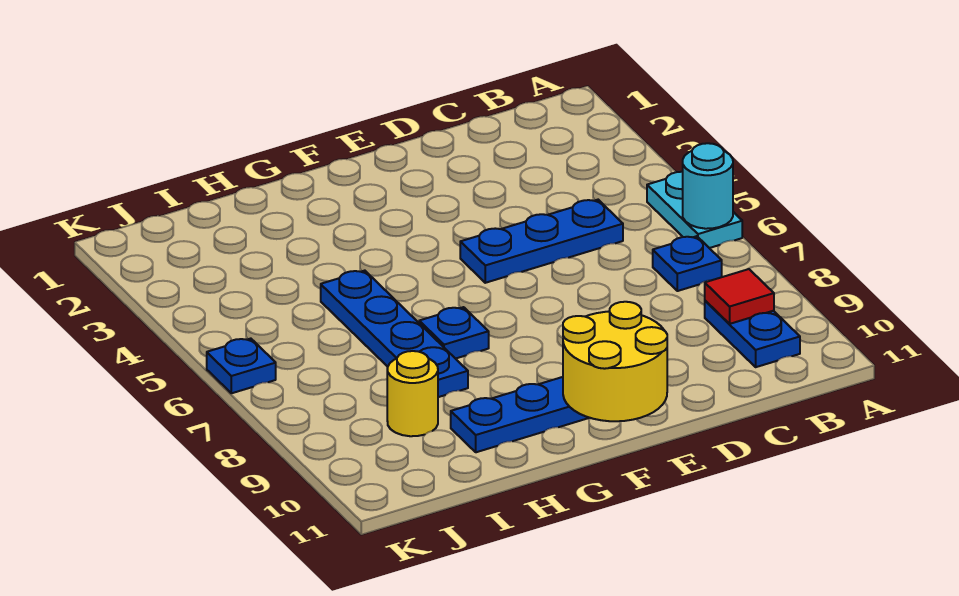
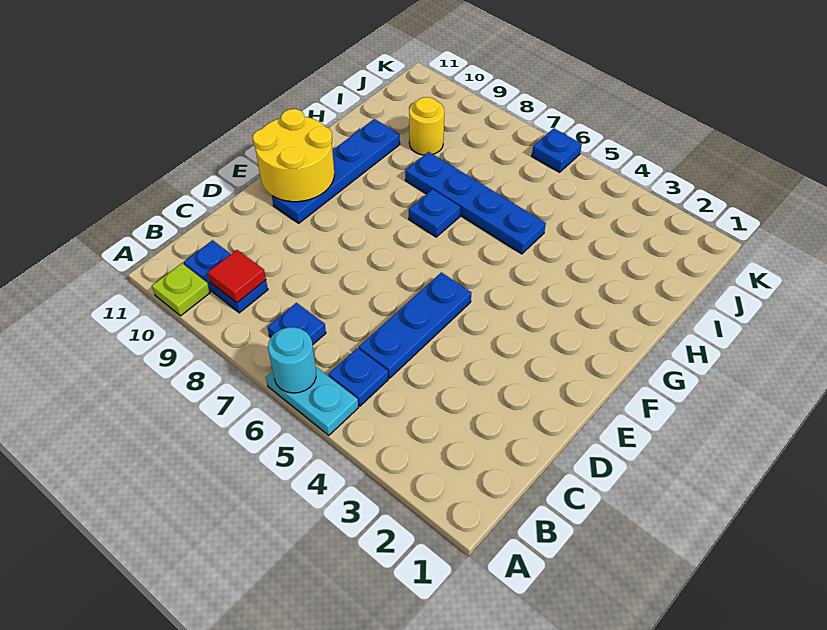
none -> lime plate A10 level 1
none -> blue plate B5 level 1

